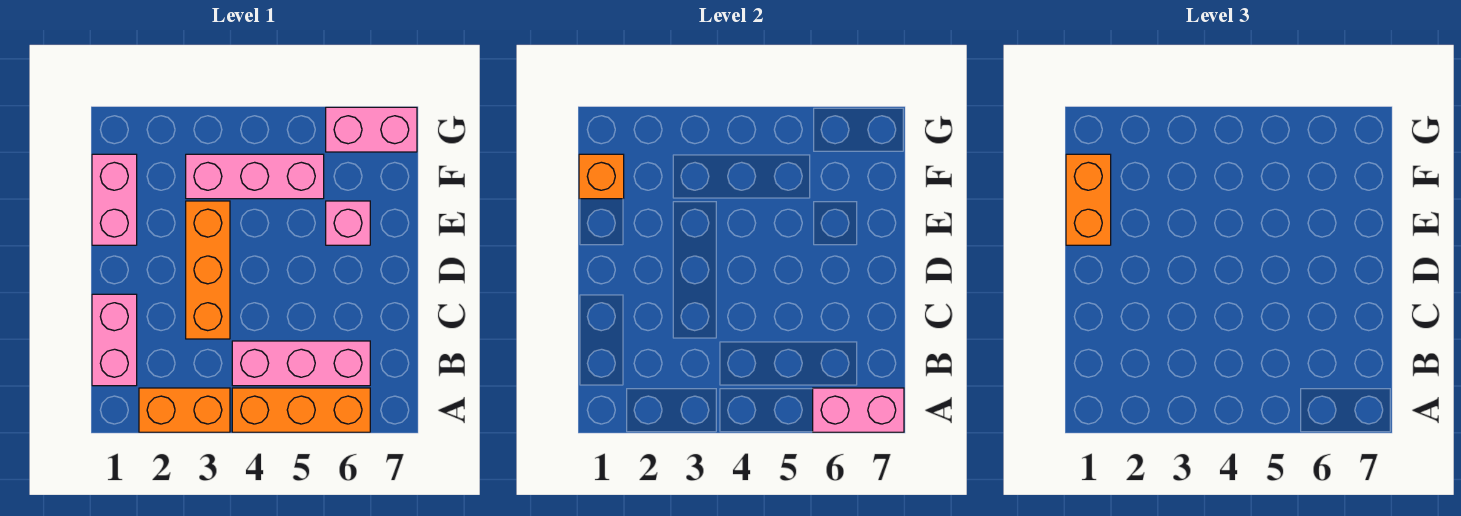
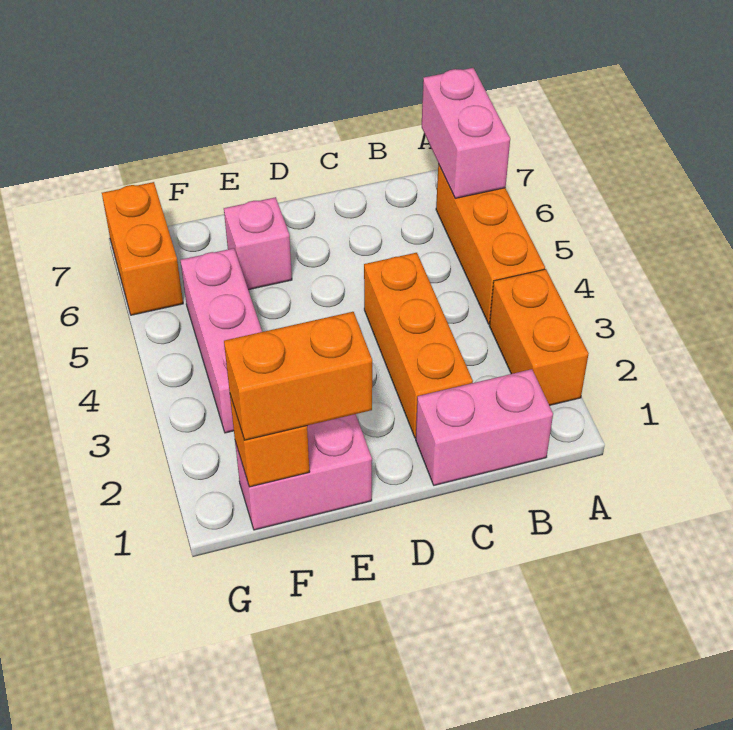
pink brick B4:B6 level 1 -> none
orange brick C3:E3 level 1 -> orange brick C2:C4 level 1
pink brick G6:G7 level 1 -> orange brick G6:G7 level 1

